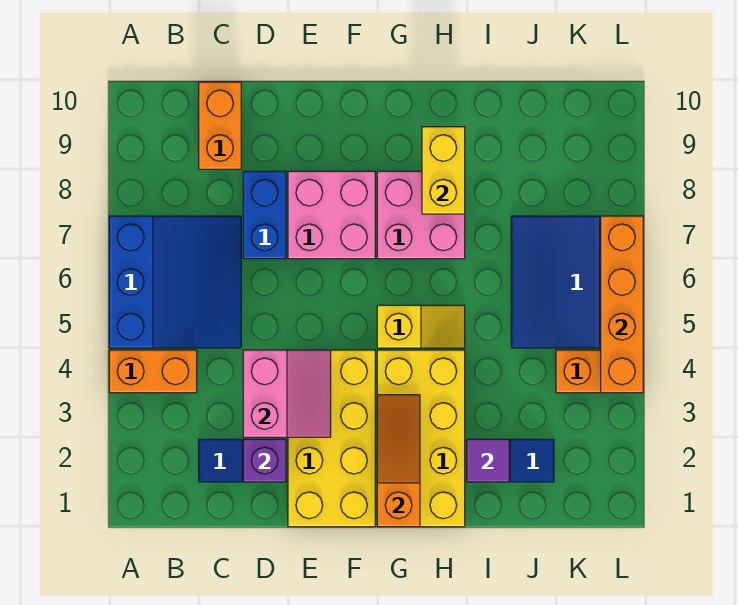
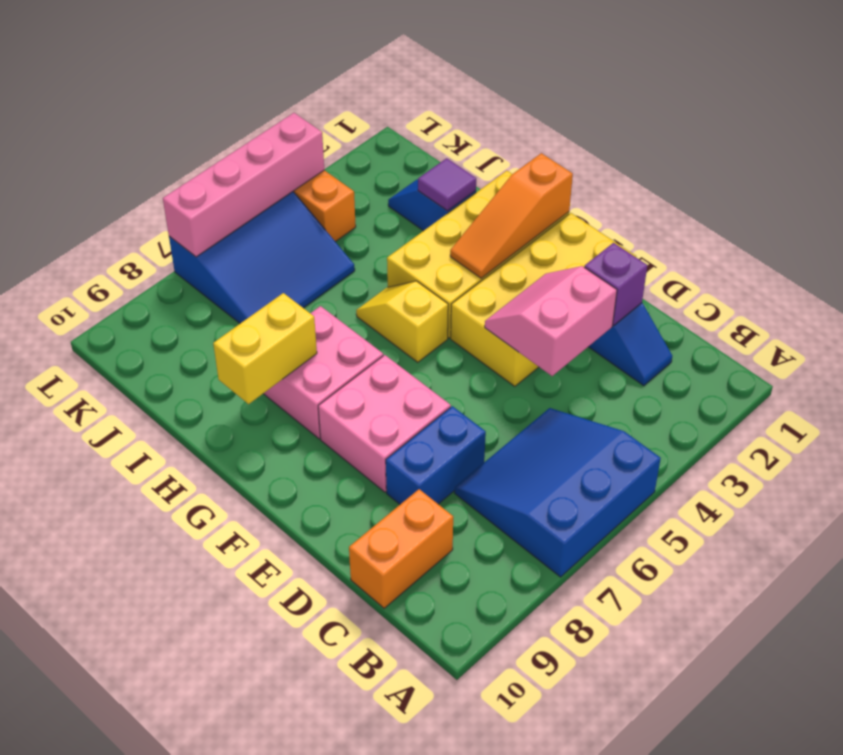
orange brick A4:B4 level 1 -> none
orange brick L4:L7 level 2 -> pink brick L4:L7 level 2

